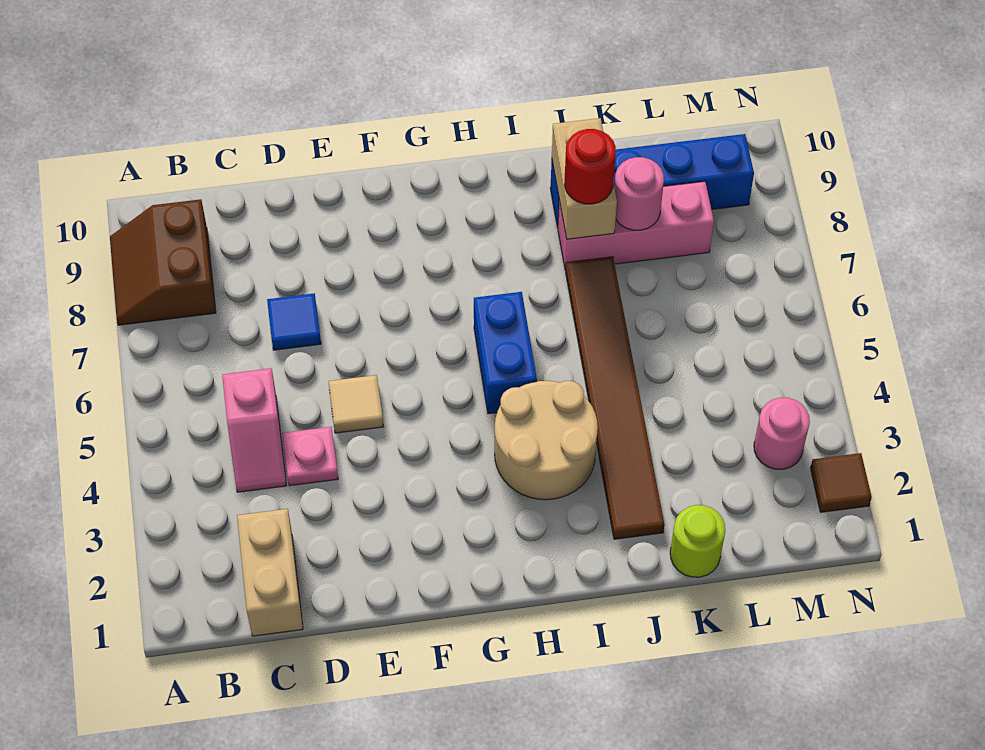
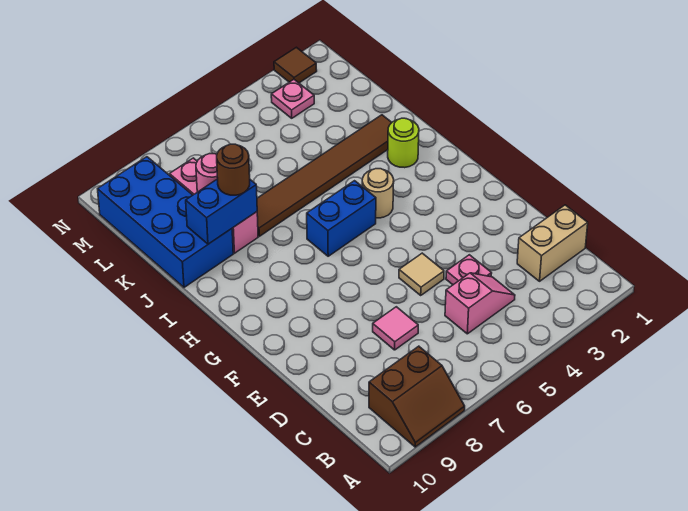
blue tile D7 level 1 -> pink tile D7 level 1
tan round brick H3:I4 level 1 -> tan round brick H4 level 1
tan brick J8:J9 level 2 -> blue brick J8:J9 level 2
red round brick J8 level 3 -> brown round brick J8 level 3
blue brick J9:M9 level 1 -> blue brick J9:M10 level 1
lime round brick K1 level 1 -> lime round brick I2 level 1
pink round brick M3 level 1 -> pink plate M3 level 1

